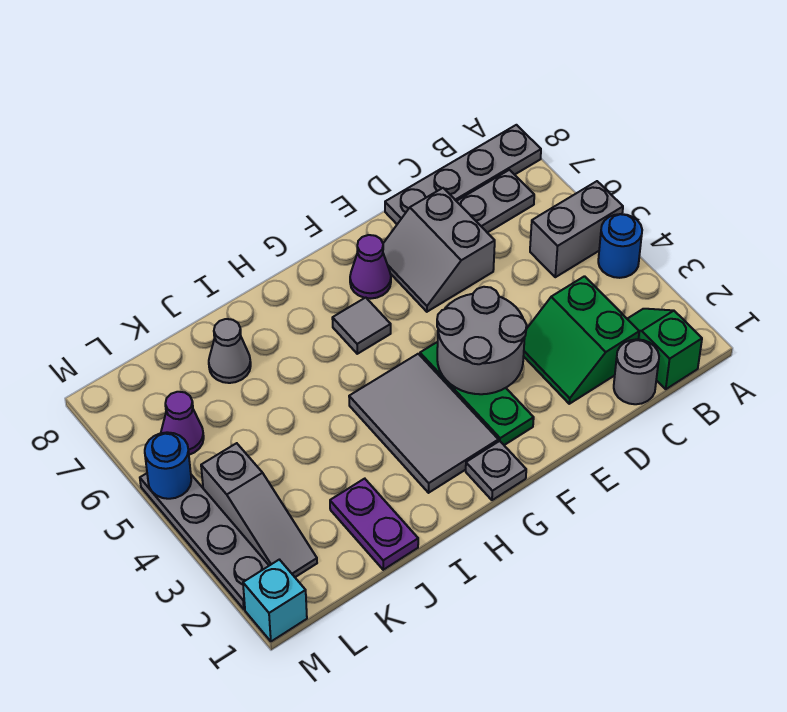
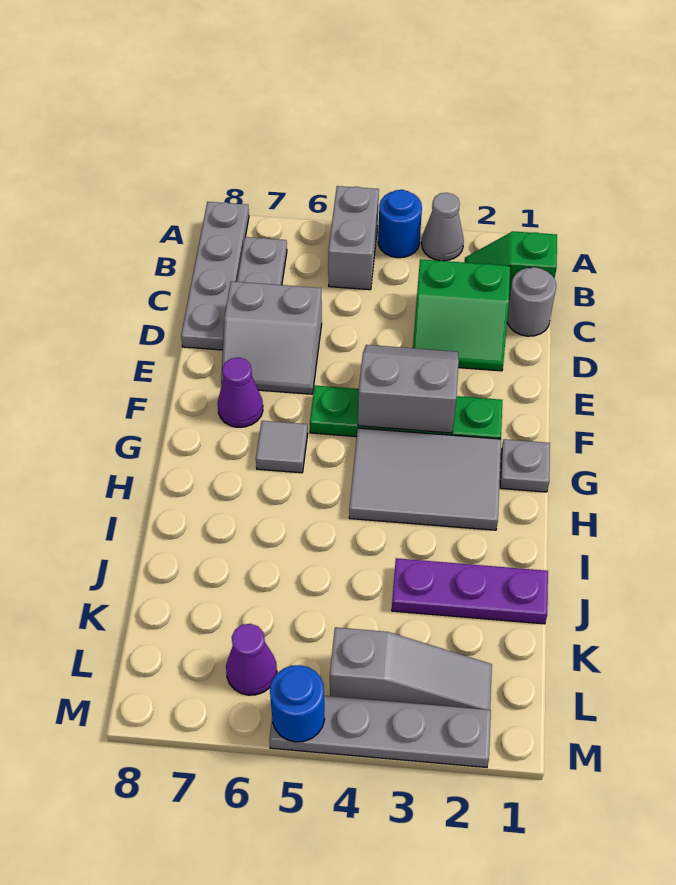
grey round brick E3:F4 level 2 -> grey slope E3:F4 level 2 top F
green plate F2:F4 level 1 -> green plate F2:F5 level 1
purple plate J1:J2 level 1 -> purple plate J1:J3 level 1
grey cone J7 level 1 -> grey cone A3 level 1
cyan brick M1 level 1 -> none

